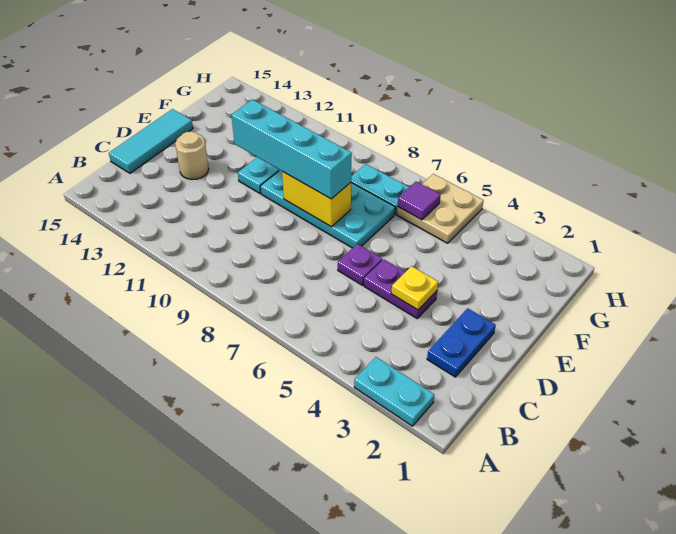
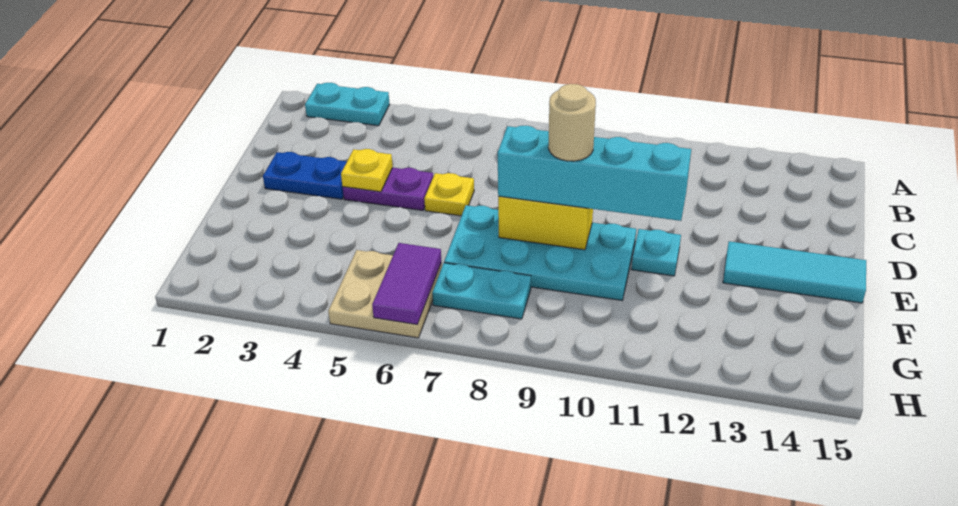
blue plate C2:D2 level 1 -> blue plate D2:D3 level 1
cyan tile C15:E15 level 1 -> cyan tile E13:E15 level 1
purple plate D6 level 1 -> yellow plate D6 level 1
tan round brick D13 level 1 -> tan round brick E9 level 4
purple tile G6 level 2 -> purple tile G6:H6 level 2

